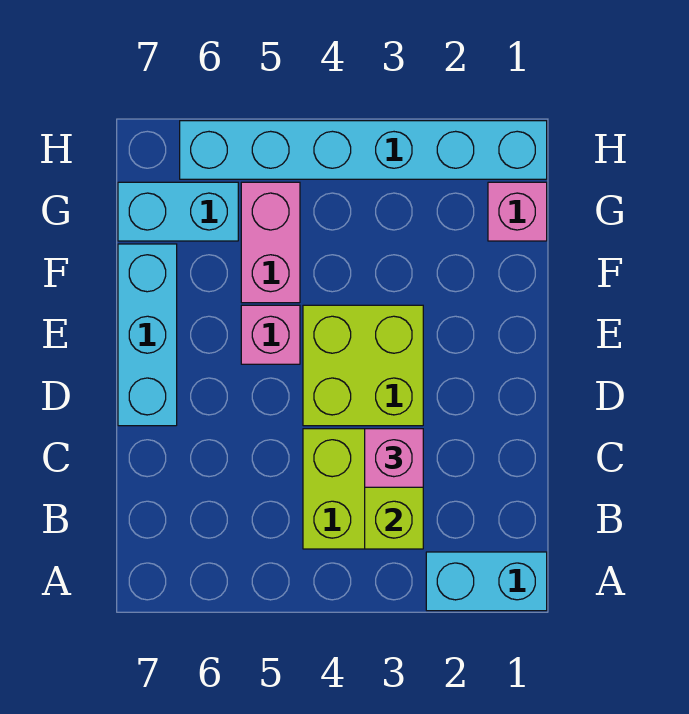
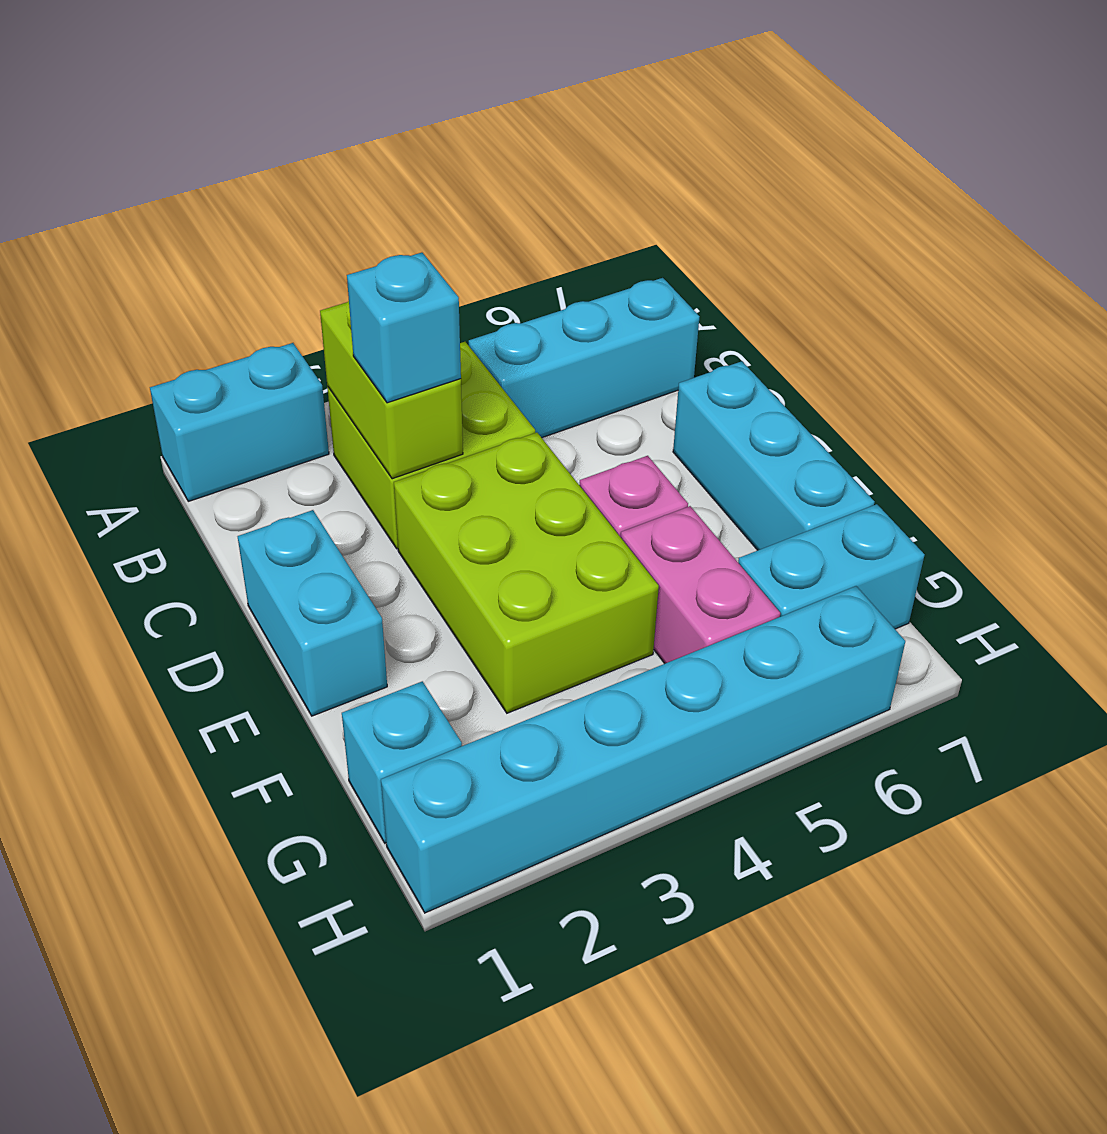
none -> cyan brick B5:B7 level 1
pink brick C3 level 3 -> cyan brick C3 level 3
none -> cyan brick D1:E1 level 1
lime brick D3:E4 level 1 -> lime brick D3:F4 level 1
pink brick G1 level 1 -> cyan brick G1 level 1

